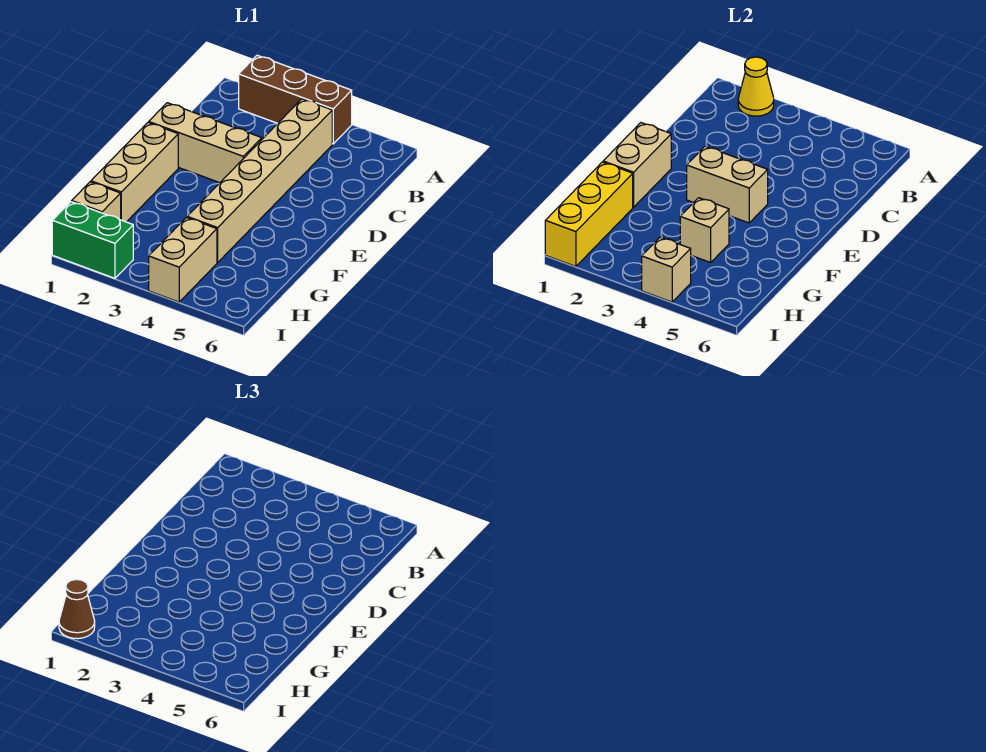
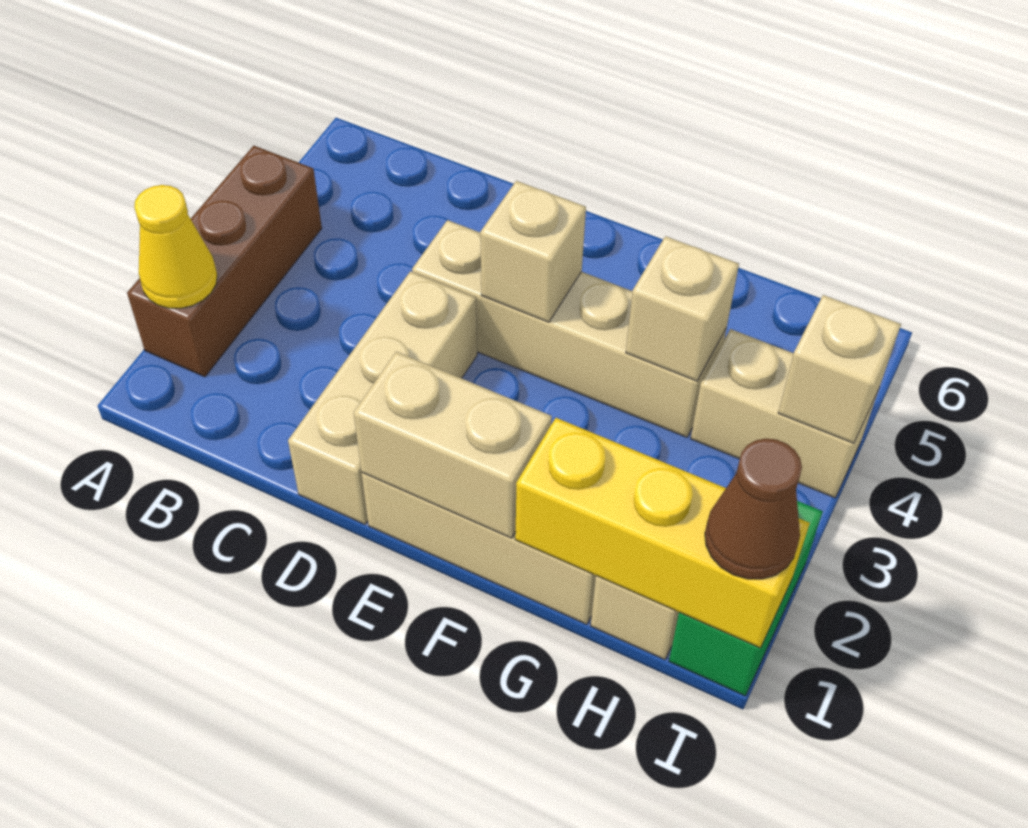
tan brick B4:G4 level 1 -> tan brick D4:G4 level 1
tan brick E3:E4 level 2 -> tan brick E4 level 2

